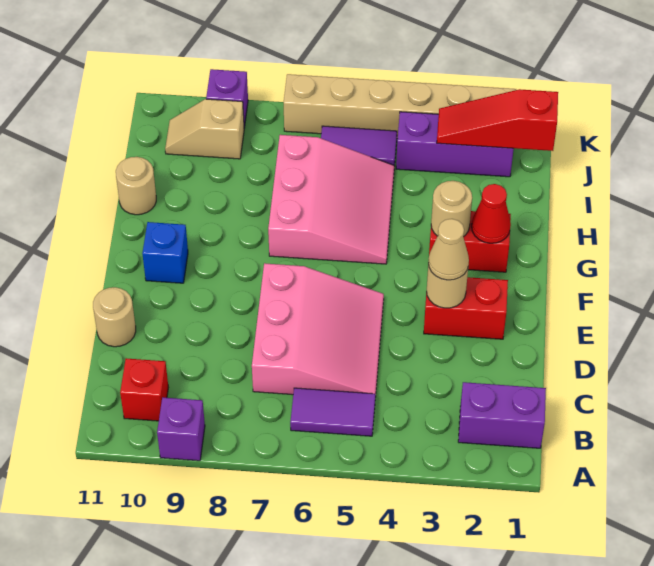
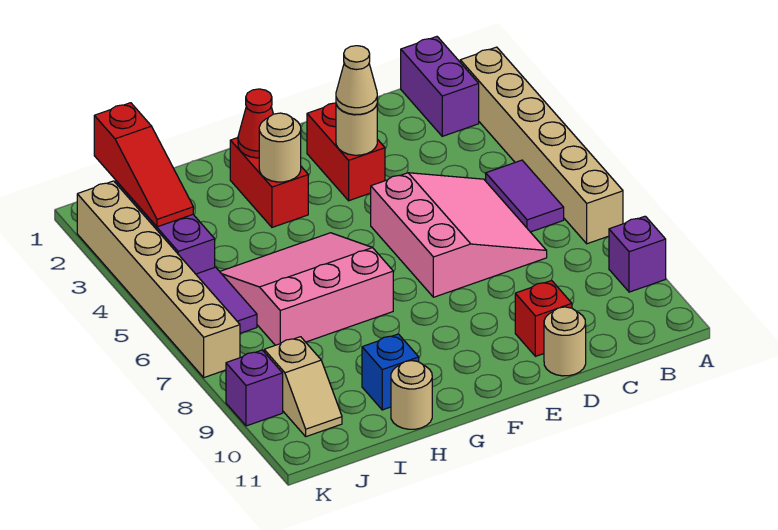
none -> tan brick A2:A7 level 1
red brick B10 level 1 -> red brick D10 level 1
pink slope C5:E7 level 1 top 7 -> pink slope C5:E7 level 1 top E
blue brick F10 level 1 -> blue brick H10 level 1

